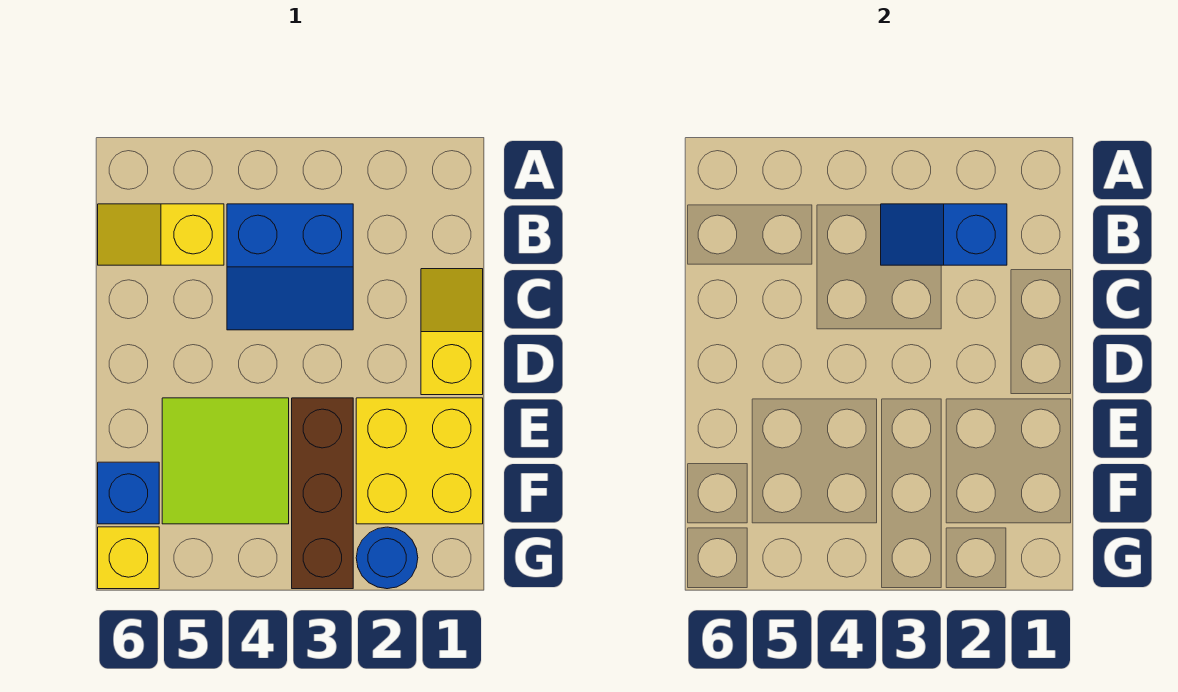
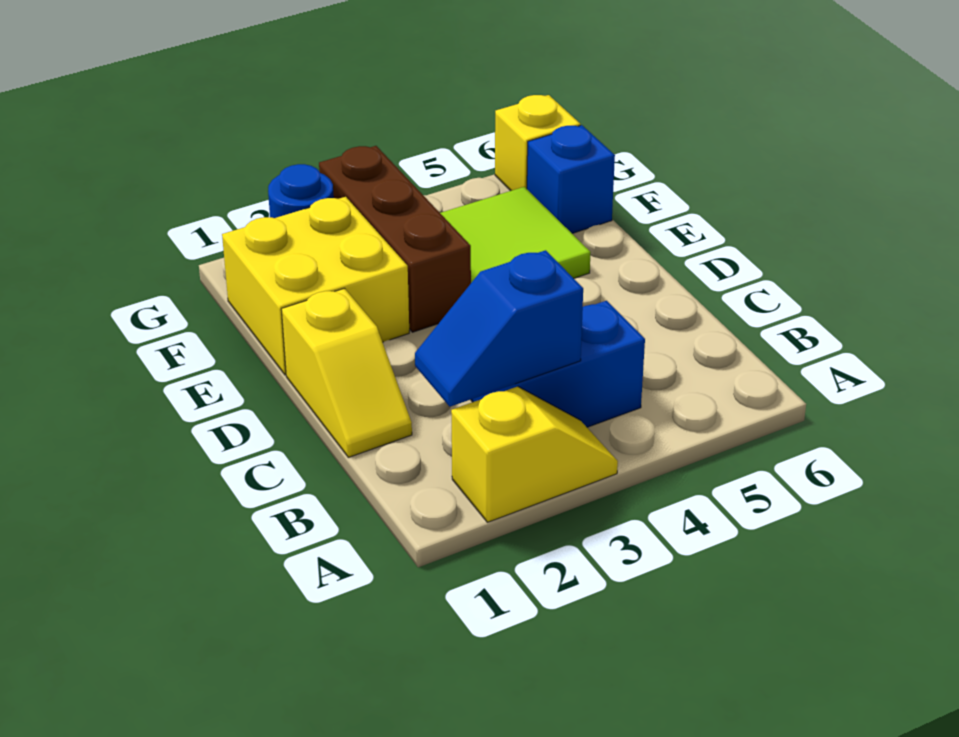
blue slope B2:B3 level 2 top 2 -> blue slope B2:B3 level 2 top 3
yellow slope B5:B6 level 1 top 5 -> yellow slope A2:A3 level 1 top 2

